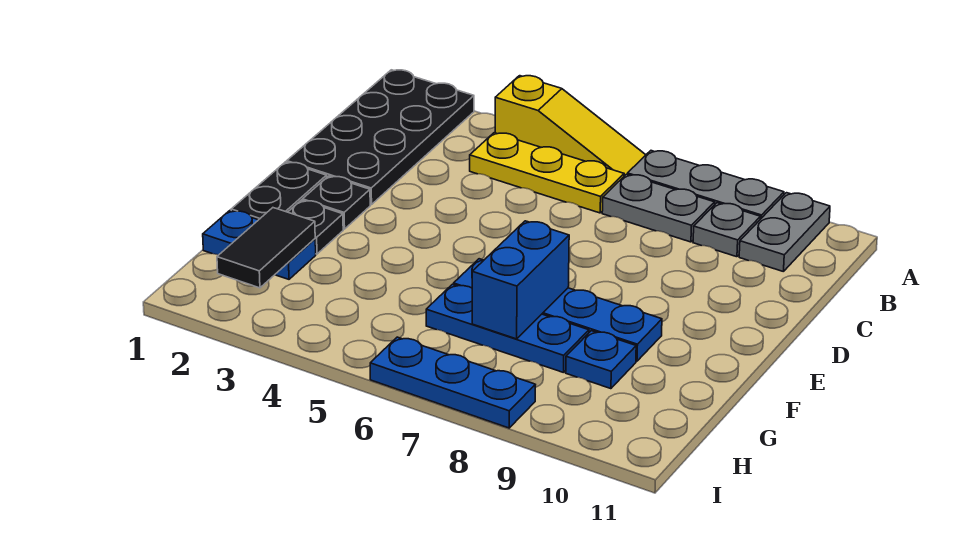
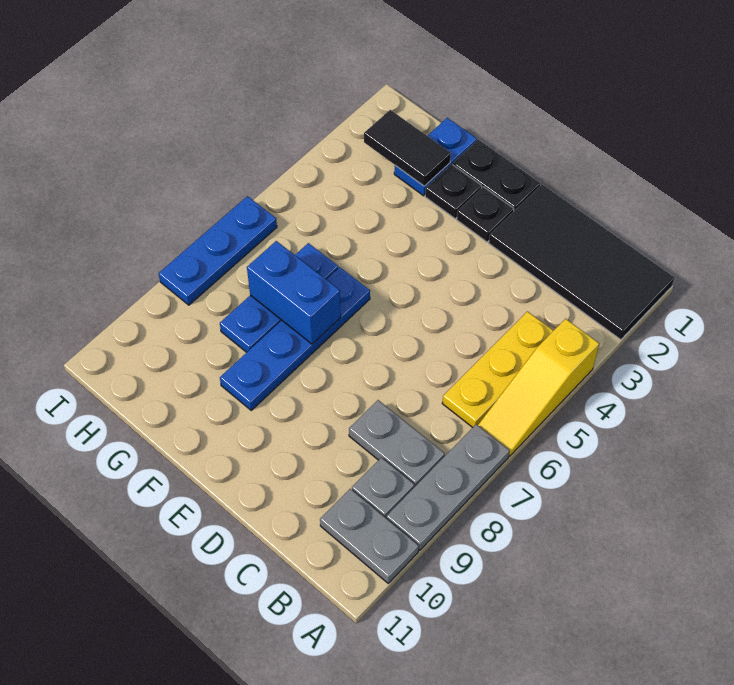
black plate A1:D2 level 1 -> black tile A1:D2 level 1
grey plate B7:B8 level 1 -> grey plate B8:C8 level 1
blue plate G9 level 1 -> none

